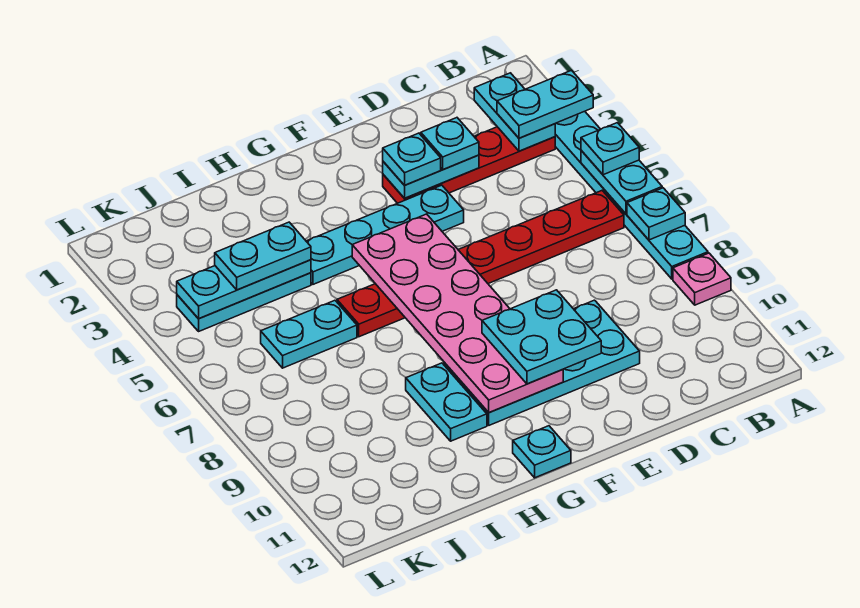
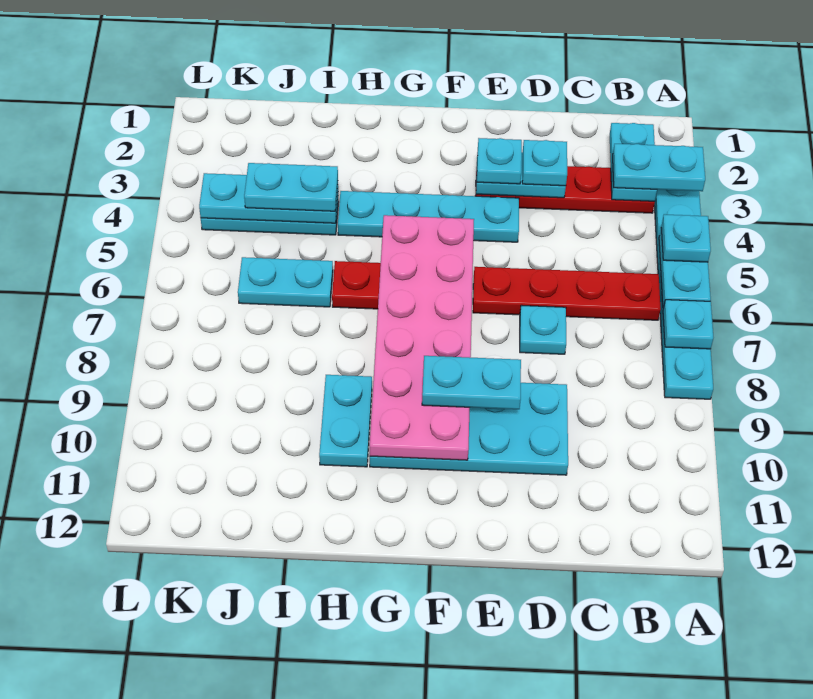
pink plate A9 level 1 -> none
cyan plate E9:F10 level 3 -> cyan plate E9:F9 level 3
cyan plate G12 level 1 -> cyan plate D7 level 1

